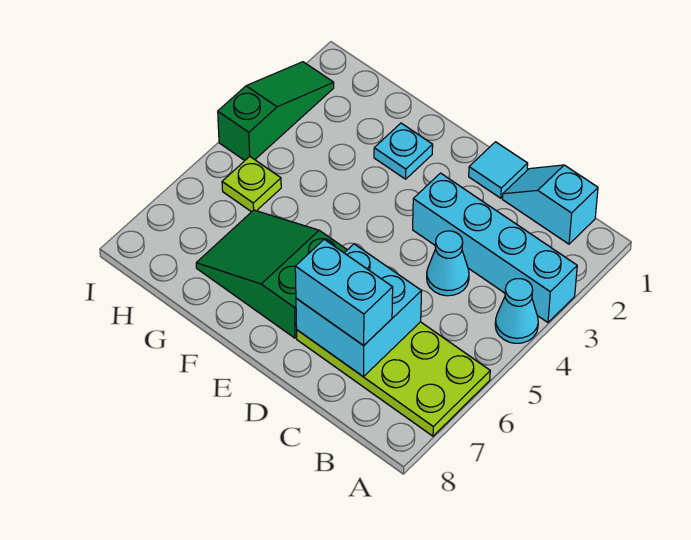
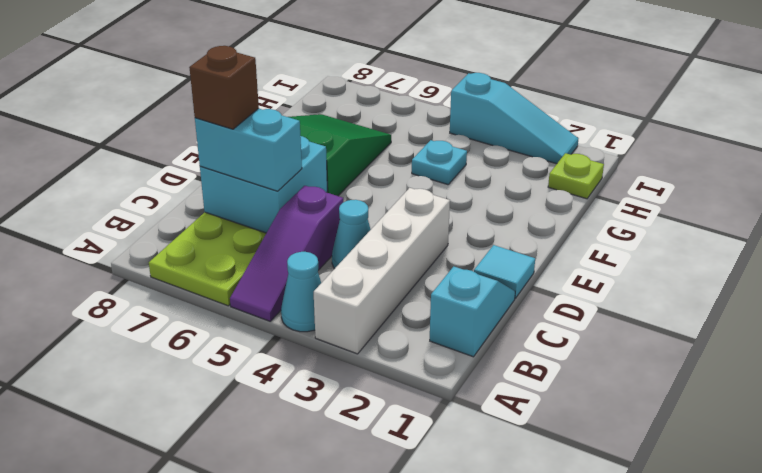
cyan brick A3:D3 level 1 -> white brick A3:D3 level 1
none -> purple slope A5:C5 level 1 top C
cyan brick C7:D7 level 3 -> cyan brick C6:C7 level 3
none -> brown brick C7 level 4
cyan plate F2 level 1 -> cyan plate G4 level 1
lime plate H5 level 1 -> lime plate H1 level 1
green slope I2:I4 level 1 top 4 -> cyan slope I2:I4 level 1 top 4

